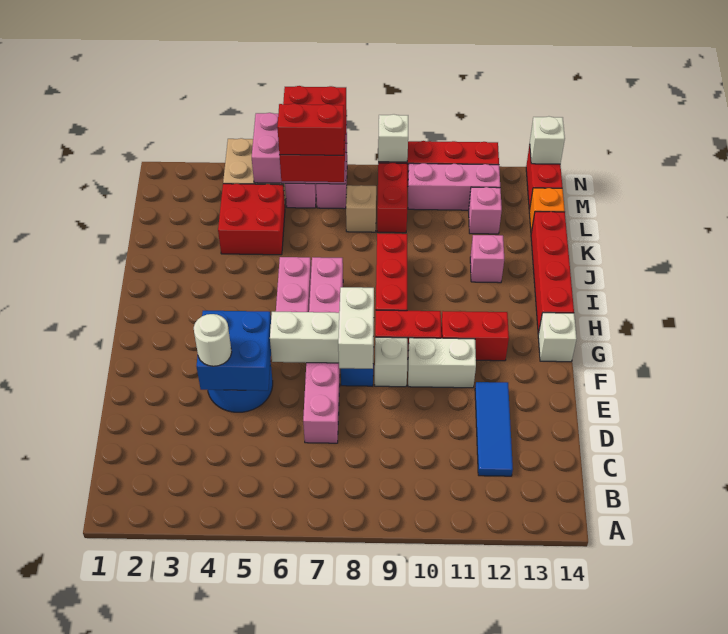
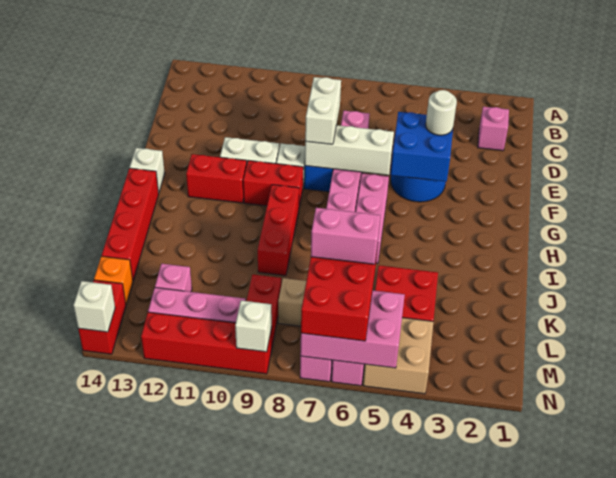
blue tile C12:E12 level 1 -> none
pink brick J12 level 1 -> pink brick C2 level 1
red brick L6:L7 level 4 -> pink brick L6:L7 level 4

